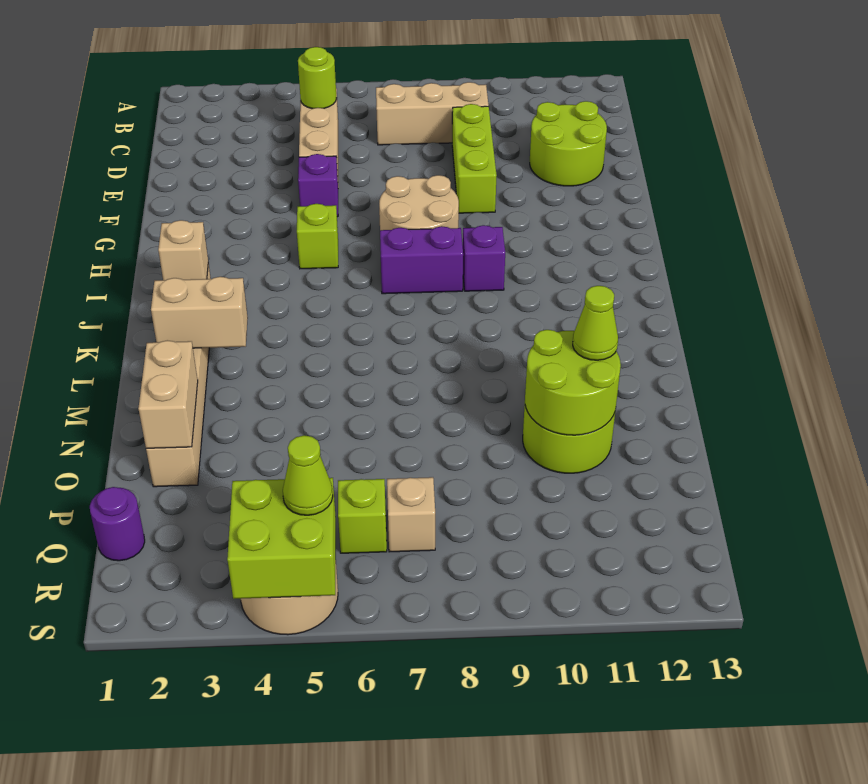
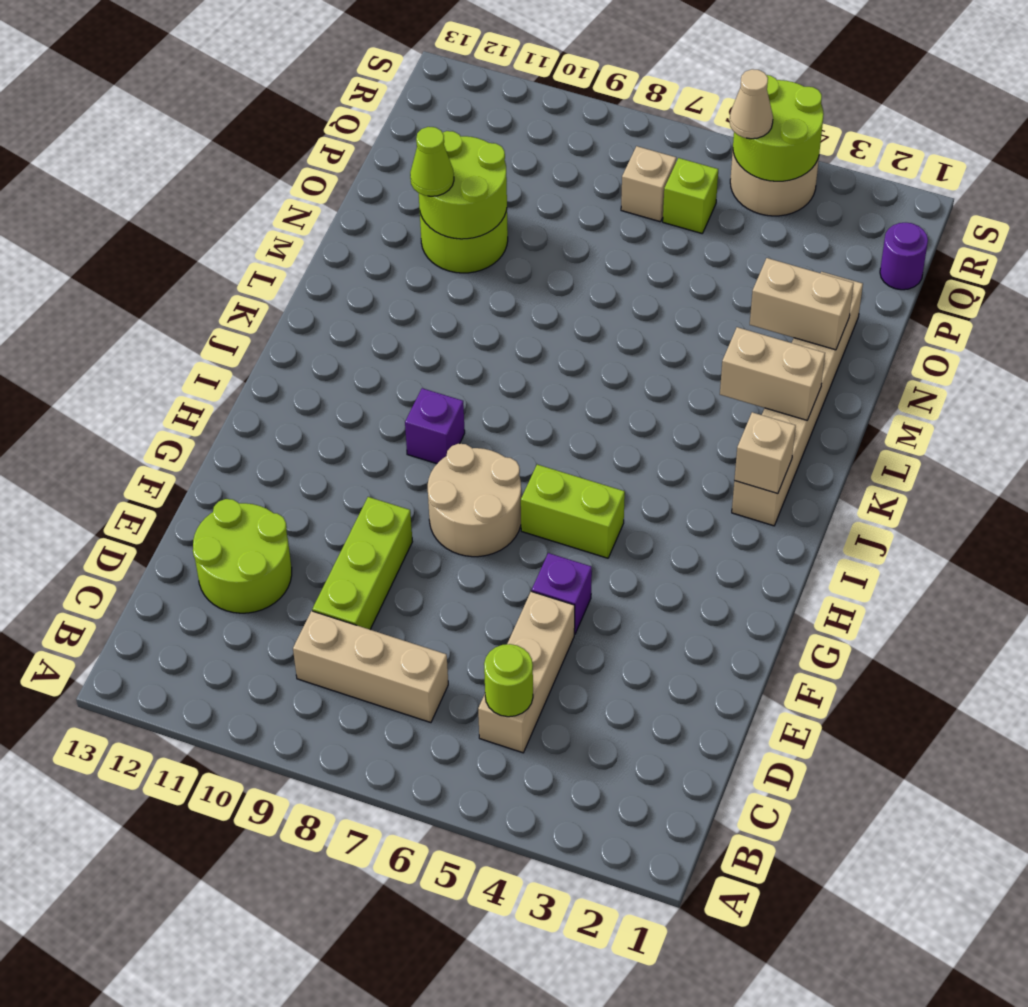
lime brick H5 level 1 -> lime brick H5:H6 level 1
purple brick I7:I8 level 1 -> none
tan brick N2:O2 level 2 -> tan brick N2:N3 level 2
lime brick R4:S5 level 2 -> lime round brick R4:S5 level 2
lime cone R5 level 3 -> tan cone R5 level 3

